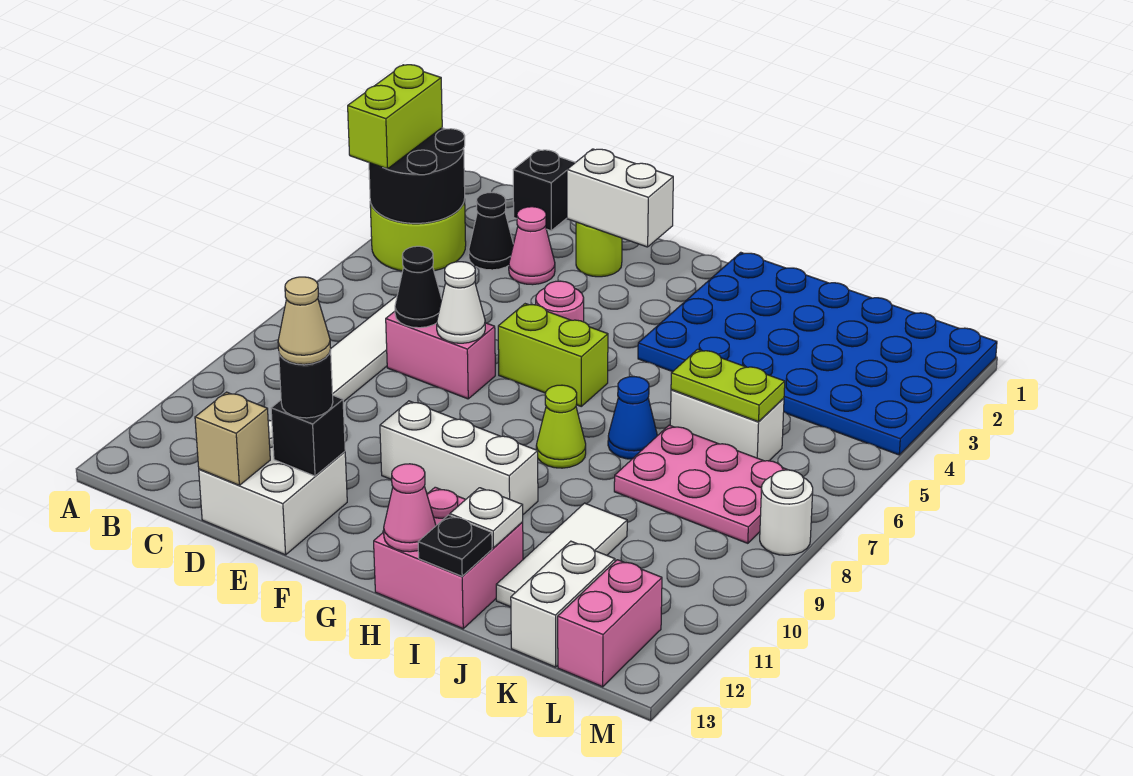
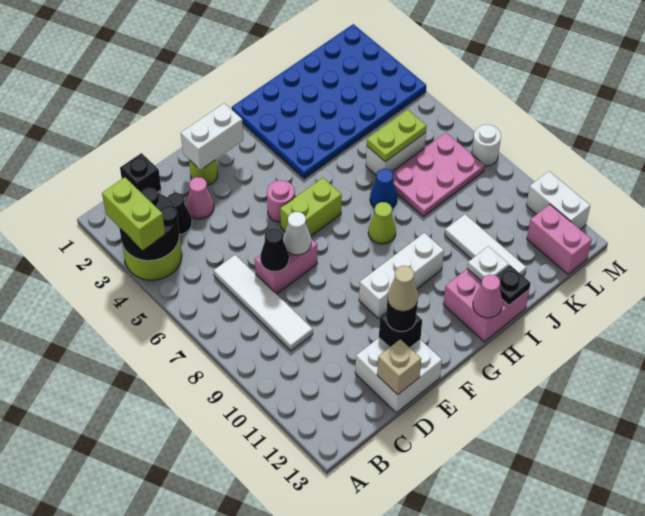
white brick K12:K13 level 1 -> white brick M11:M12 level 1

